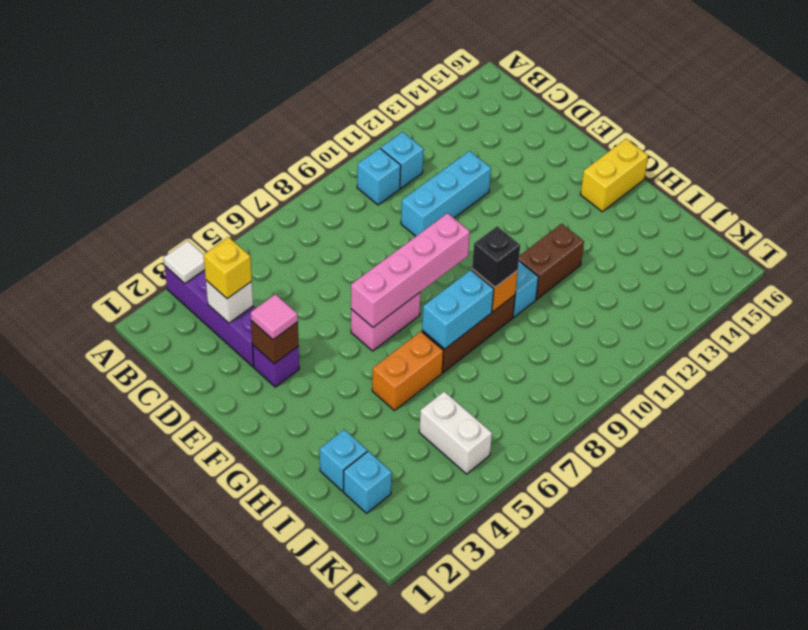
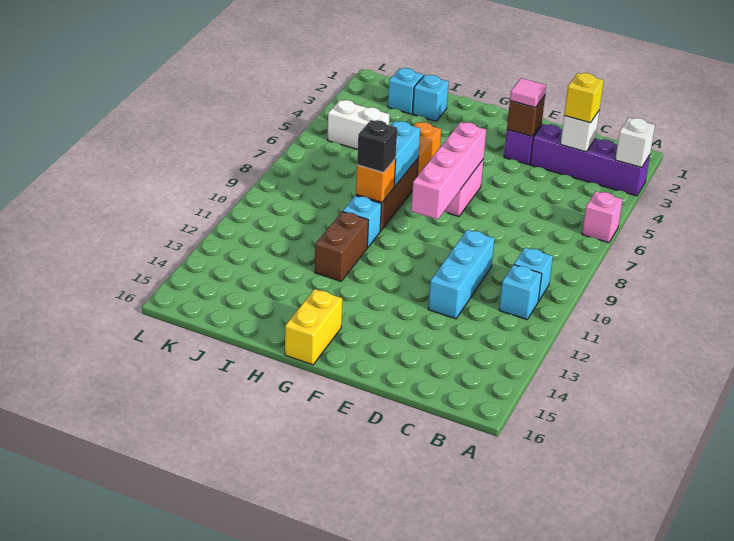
white tile A3 level 2 -> white brick A3 level 2
none -> pink brick A6 level 1

